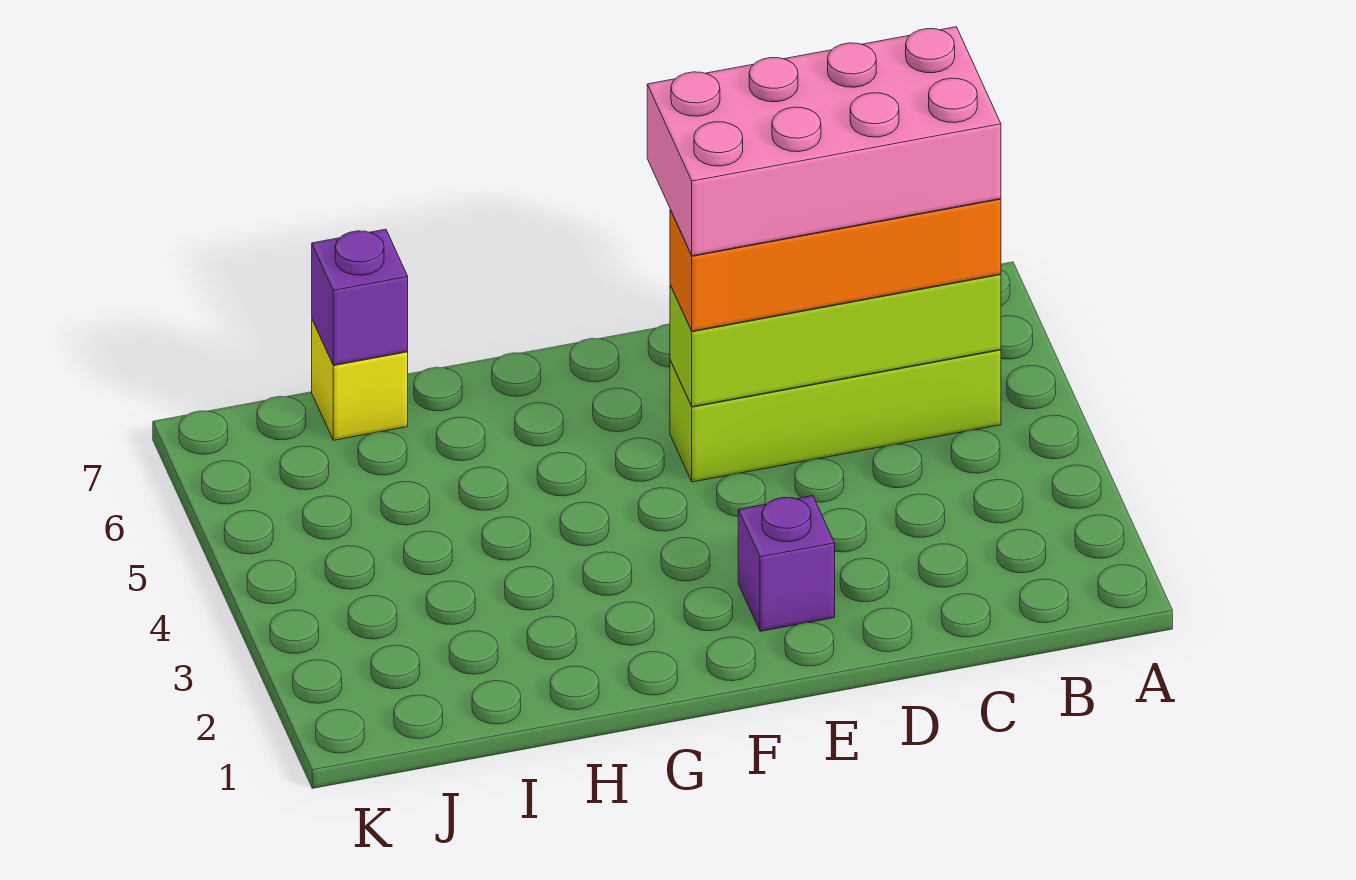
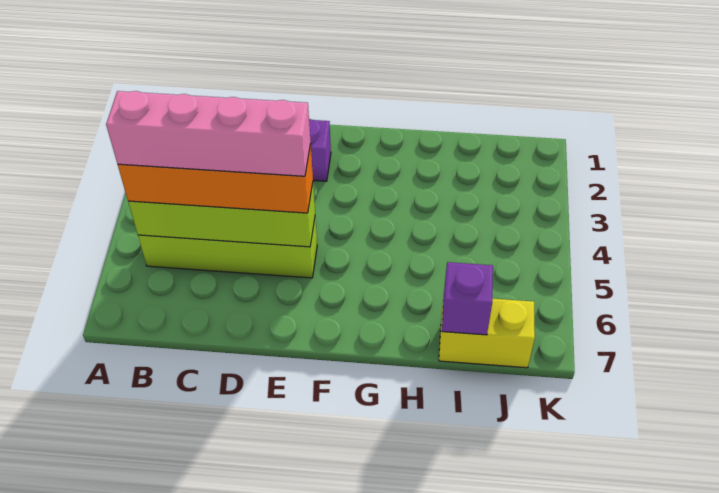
pink brick B5:E6 level 4 -> pink brick B5:E5 level 4
yellow brick I7 level 1 -> yellow brick I7:J7 level 1

